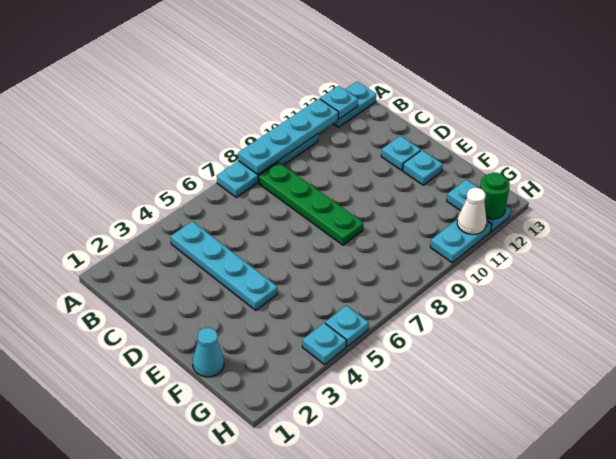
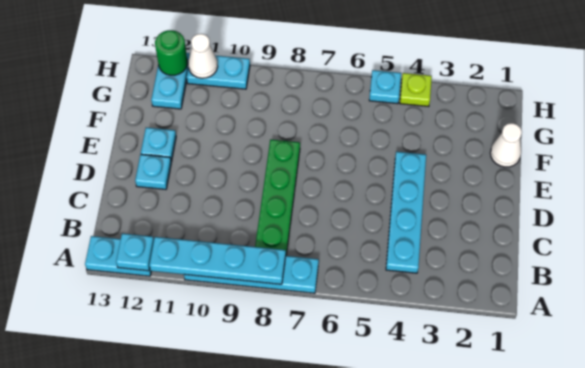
cyan cone F1 level 1 -> white cone F1 level 1
cyan plate H4 level 1 -> lime plate H4 level 1

